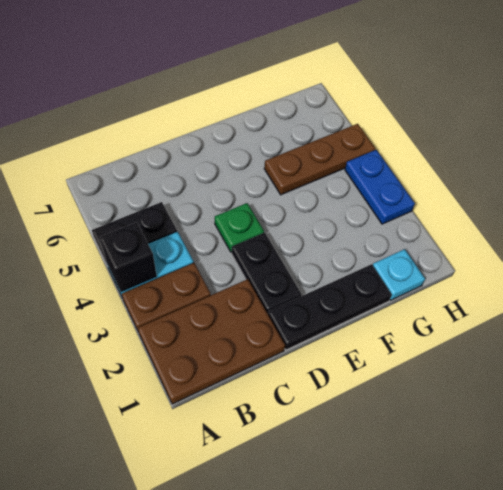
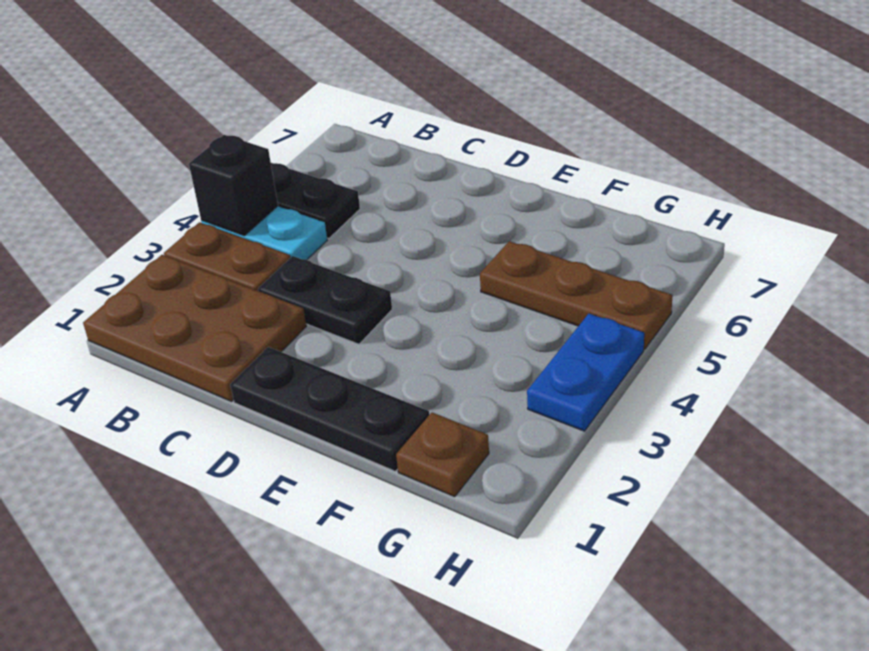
black plate D2:D3 level 1 -> black plate C3:D3 level 1
green plate D4 level 1 -> none
cyan plate G1 level 1 -> brown plate G1 level 1

